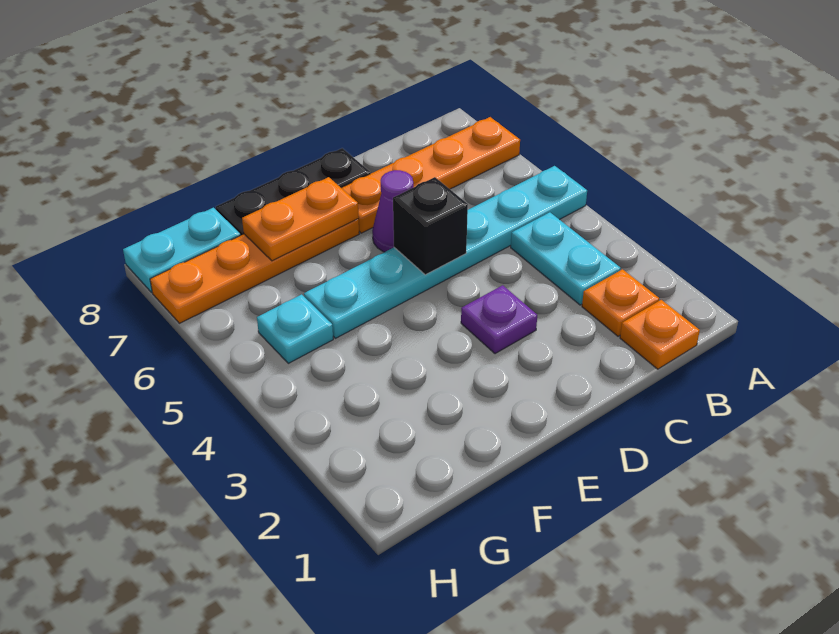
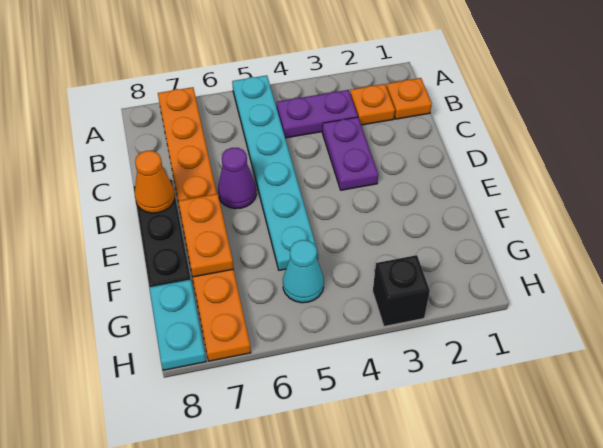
cyan plate B3:B4 level 1 -> purple plate B3:B4 level 1
purple plate D3 level 1 -> purple plate C3:D3 level 1
black brick D5 level 2 -> black brick H3 level 1
none -> orange cone D8 level 2
cyan plate G5 level 1 -> cyan cone G5 level 1

